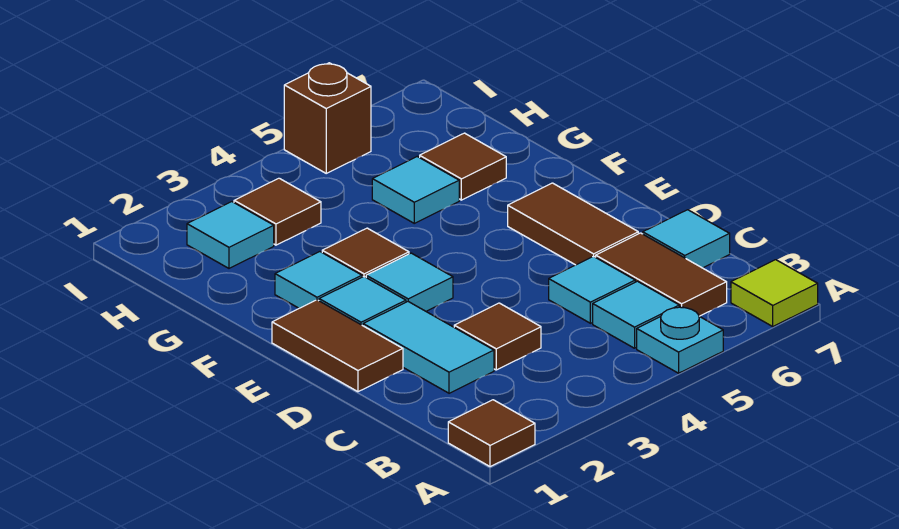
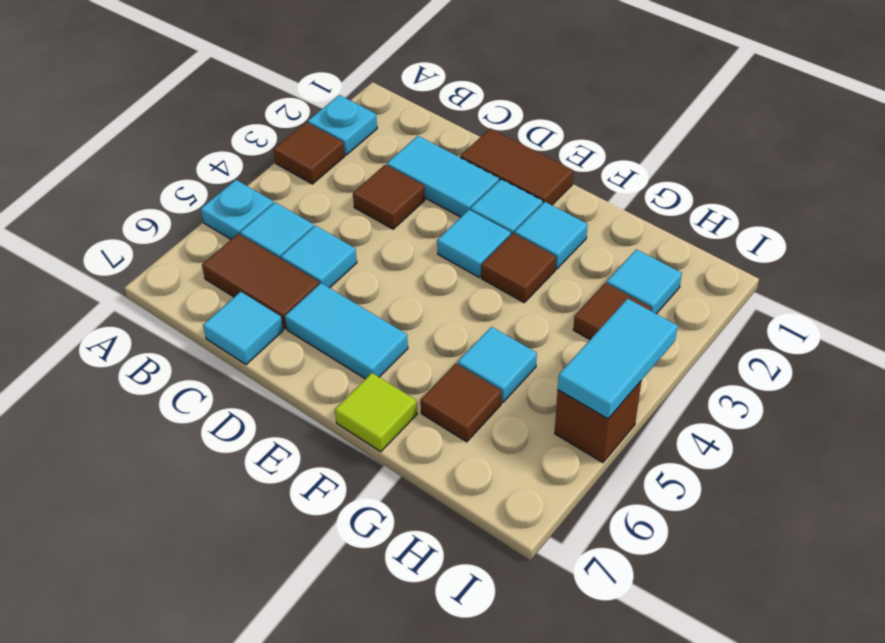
brown tile A1 level 1 -> brown tile A3 level 1
none -> cyan plate A2 level 1
lime tile A7 level 1 -> lime tile F7 level 1
brown tile D6:E6 level 1 -> cyan tile D6:E6 level 1
none -> cyan tile I4:I5 level 2

